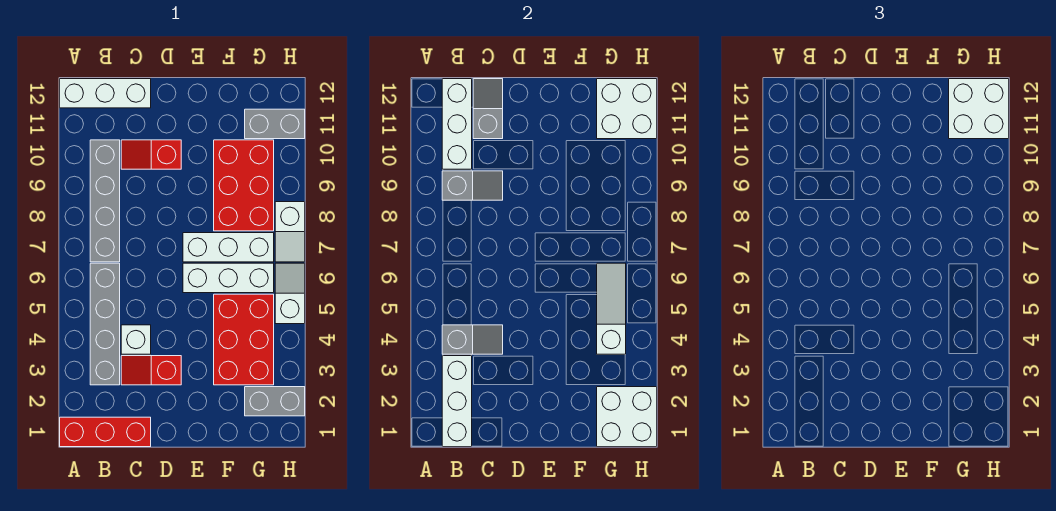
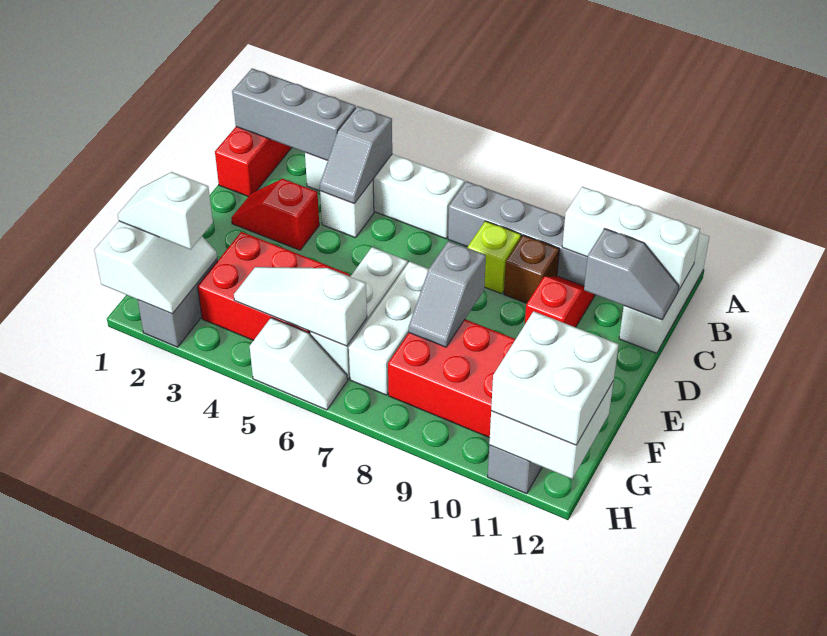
white brick B1:B3 level 2 -> grey brick B1:B3 level 2
grey brick B3:B6 level 1 -> white brick B3:B6 level 1
grey slope B9:C9 level 2 top B -> grey slope E8:F8 level 2 top E
red slope C3:D3 level 1 top D -> red slope D2:D3 level 1 top 3
none -> lime brick C8 level 1
none -> brown brick C9 level 1
white brick G1:H2 level 2 -> white slope G1:H2 level 2 top 1
white slope G4:G6 level 2 top 4 -> white slope G4:G6 level 2 top 6
white slope H7:H8 level 1 top 8 -> white slope G1:G2 level 3 top 2

